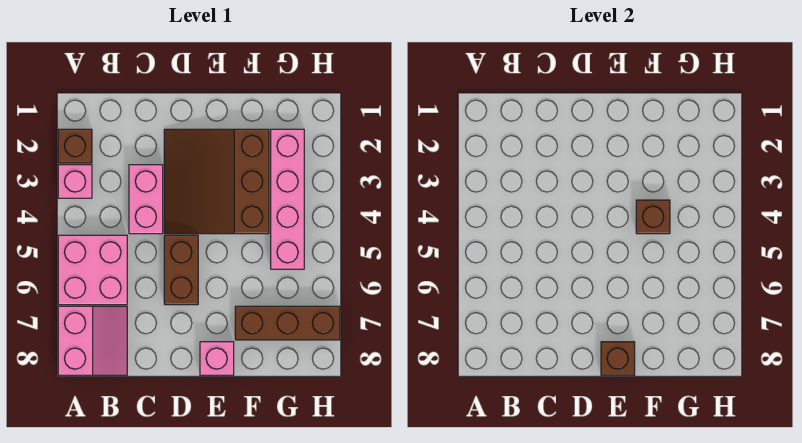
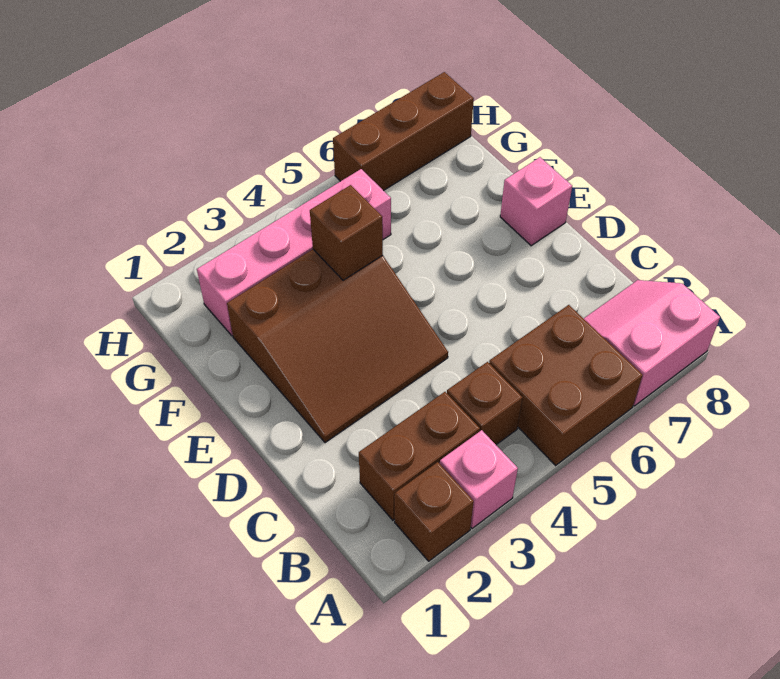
pink brick A5:B6 level 1 -> brown brick A5:B6 level 1
pink brick C3:C4 level 1 -> none
brown brick D5:D6 level 1 -> brown brick B2:B3 level 1
brown brick E8 level 2 -> brown brick B4 level 1
brown brick F7:H7 level 1 -> brown brick H6:H8 level 1

